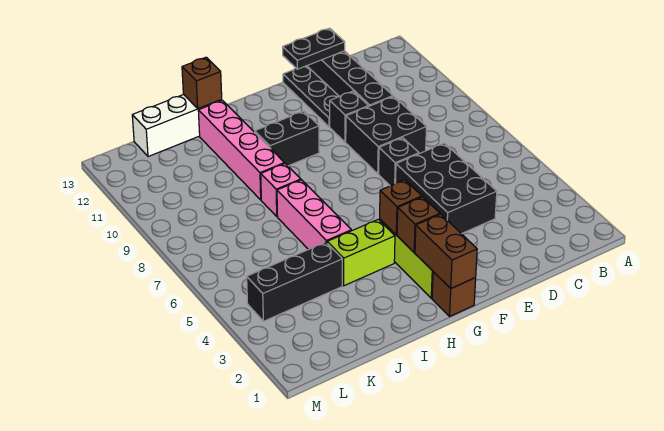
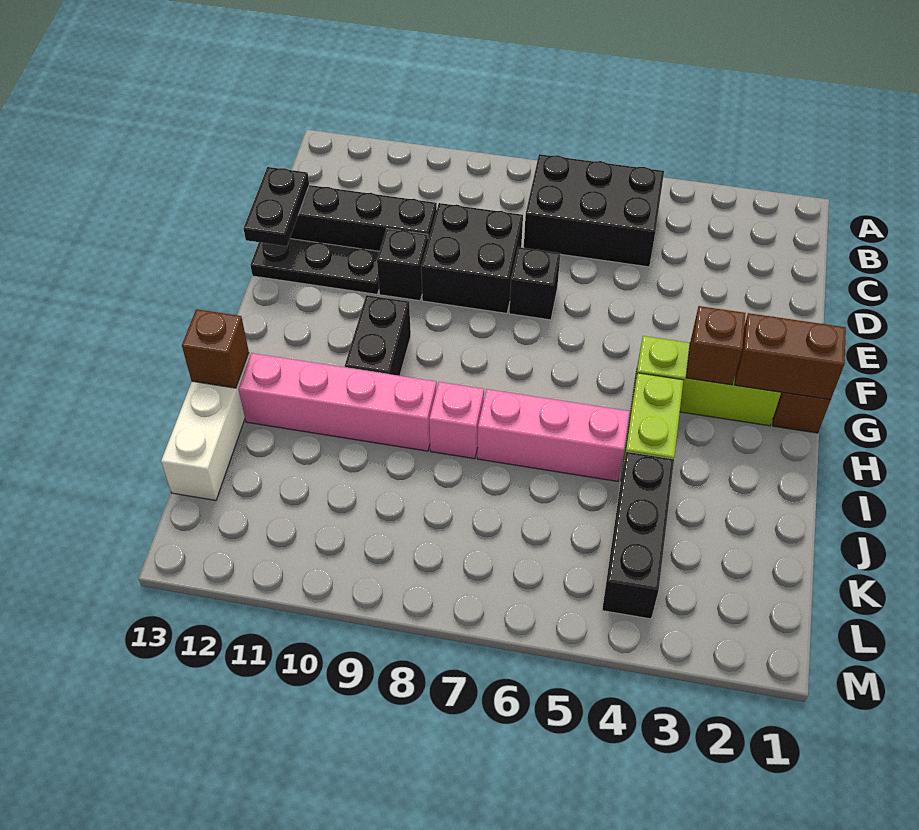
black brick D4:E6 level 1 -> black brick B5:C7 level 1
brown brick G4 level 2 -> none

